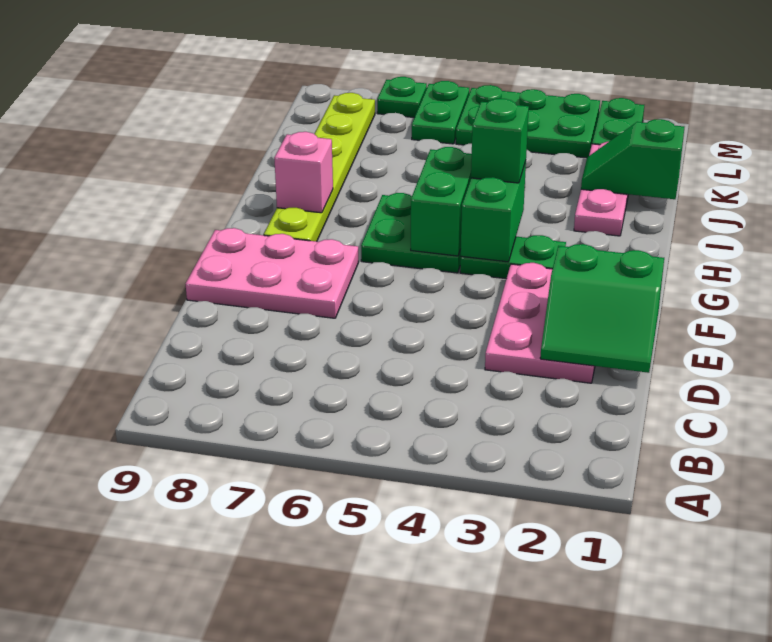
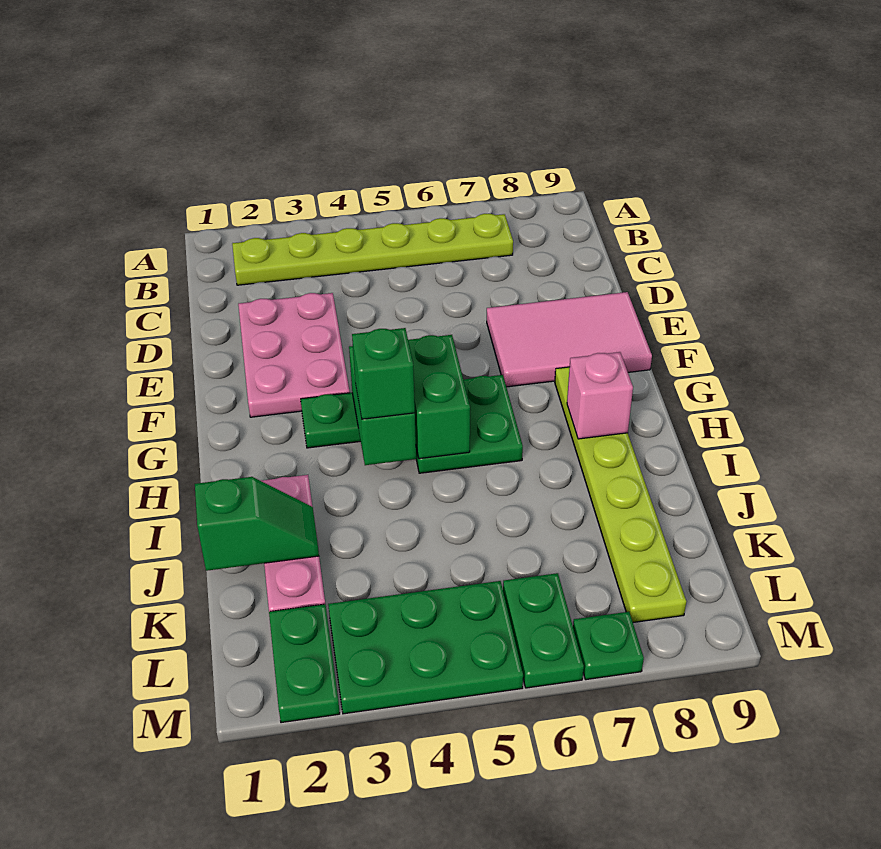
none -> lime plate B2:B7 level 1
green slope D1:E2 level 2 top E -> none
pink plate E7:F9 level 1 -> pink tile E7:F9 level 1

